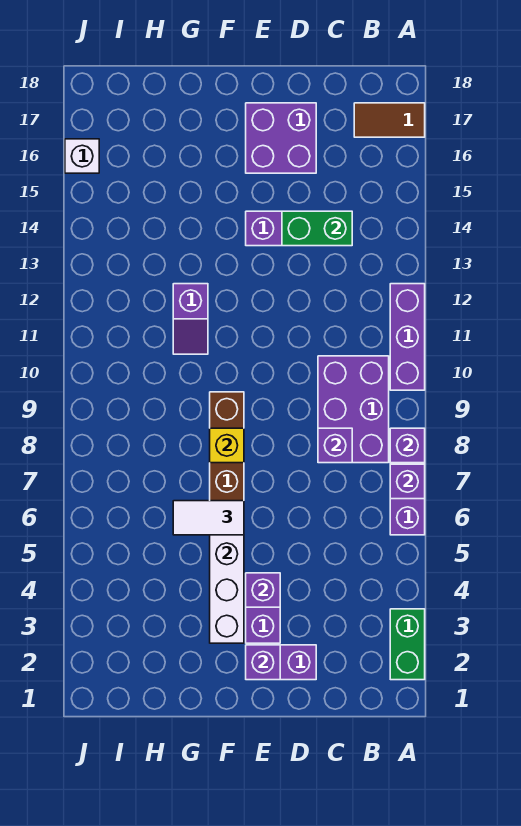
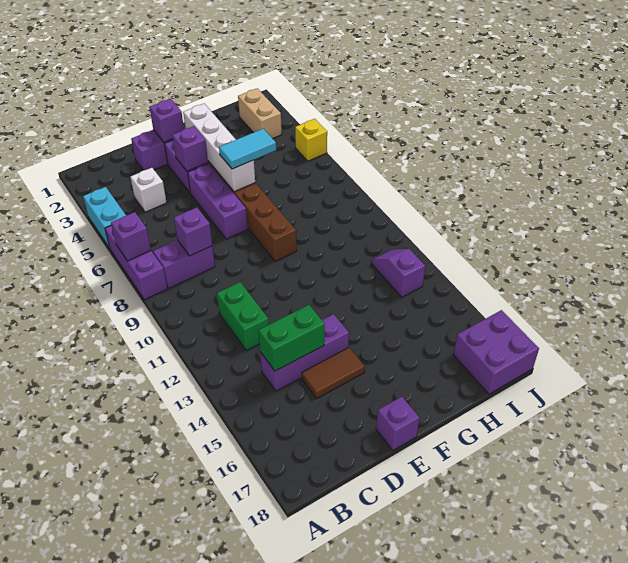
green brick A2:A3 level 1 -> green brick C11:C12 level 1
none -> cyan brick A4:A5 level 1
purple brick A8 level 2 -> purple brick E18 level 1
purple brick A10:A12 level 1 -> purple brick E5:E7 level 1
brown tile A17:B17 level 1 -> brown tile D15:E15 level 1
purple brick B8:C10 level 1 -> purple brick B8:C8 level 1
purple brick D16:E17 level 1 -> purple brick I17:J18 level 1
white tile F6:G6 level 3 -> cyan tile F6:G6 level 3
yellow brick F8 level 2 -> yellow brick J5 level 1
purple slope G11:G12 level 1 top 12 -> purple slope I12:I13 level 1 top 13
none -> tan brick I2:I3 level 1
white brick J16 level 1 -> white brick C4 level 1

